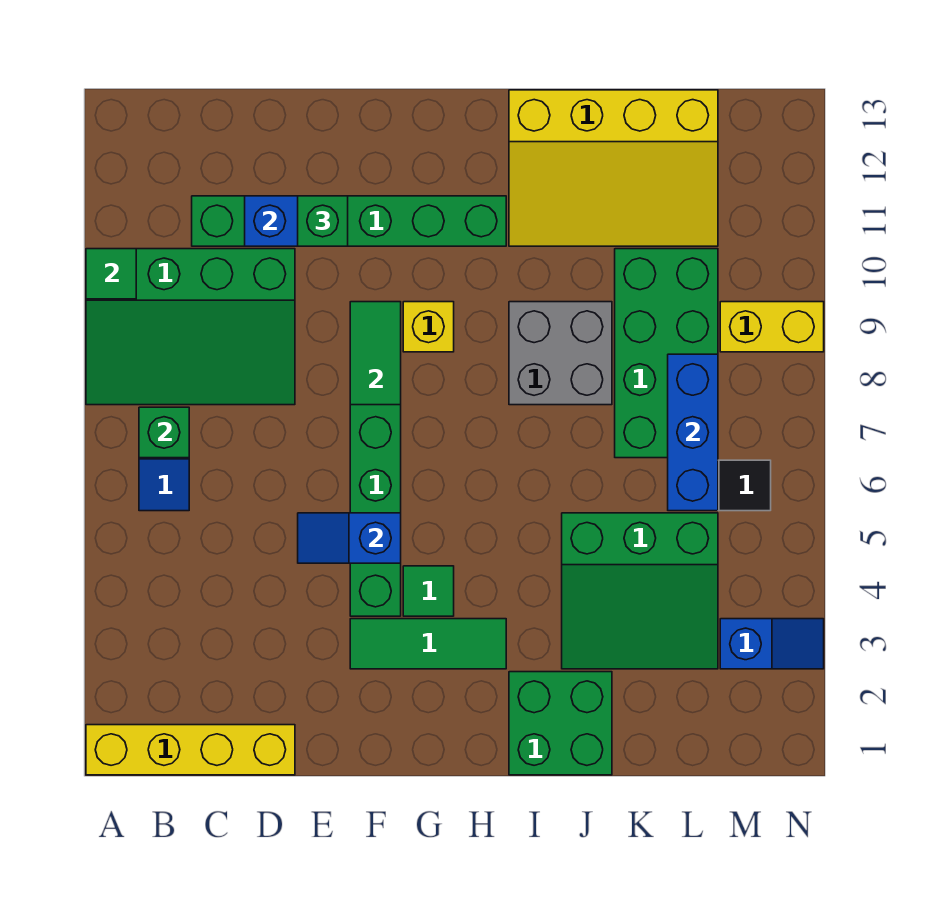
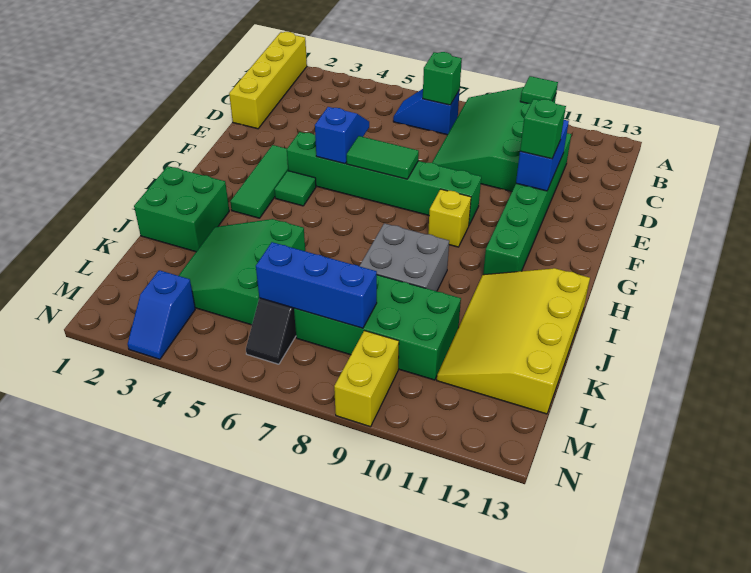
green tile F8:F9 level 2 -> green tile F6:F7 level 2

